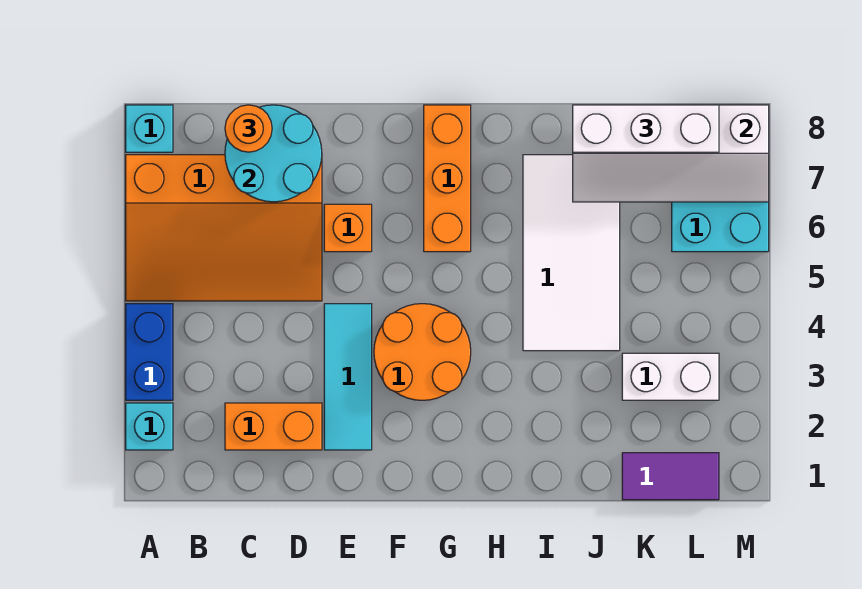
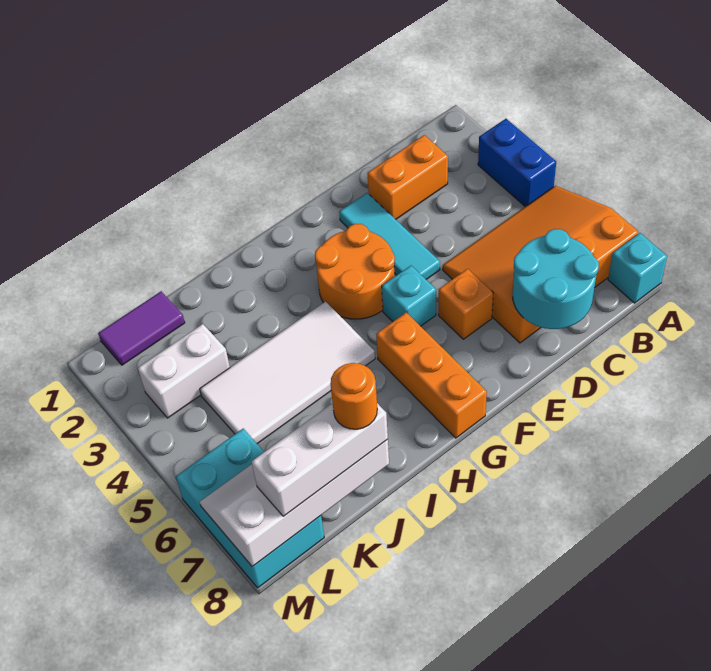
cyan brick A2 level 1 -> cyan brick F5 level 1
orange round brick C8 level 3 -> orange round brick J8 level 4
white tile I4:J7 level 1 -> white tile H4:K5 level 1

